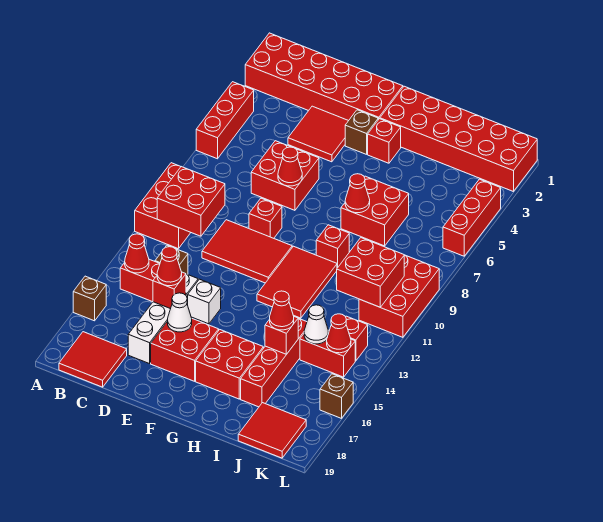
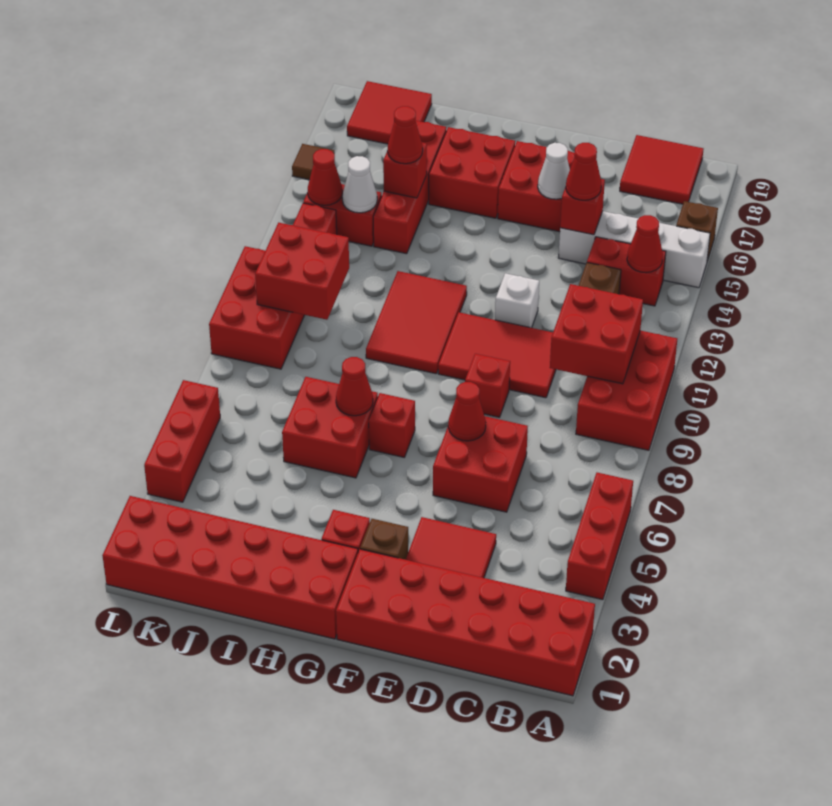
white brick D14:D17 level 1 -> white brick A15:D15 level 1
white brick E14 level 1 -> white brick E12 level 1
red brick H9 level 1 -> red brick G7 level 1
brown brick L16 level 1 -> brown tile L16 level 1

